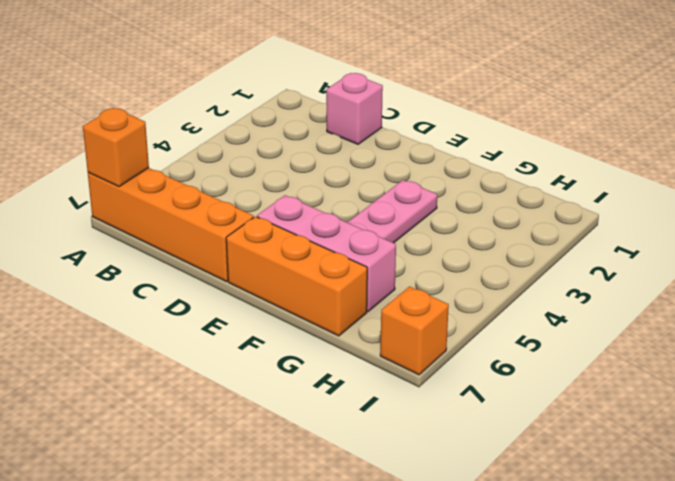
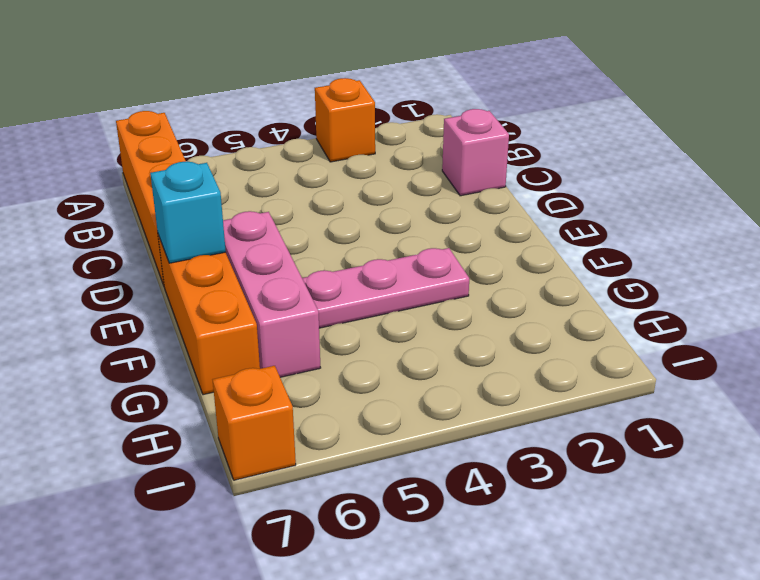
orange brick A7 level 2 -> orange brick A3 level 1
none -> cyan brick E7 level 2

